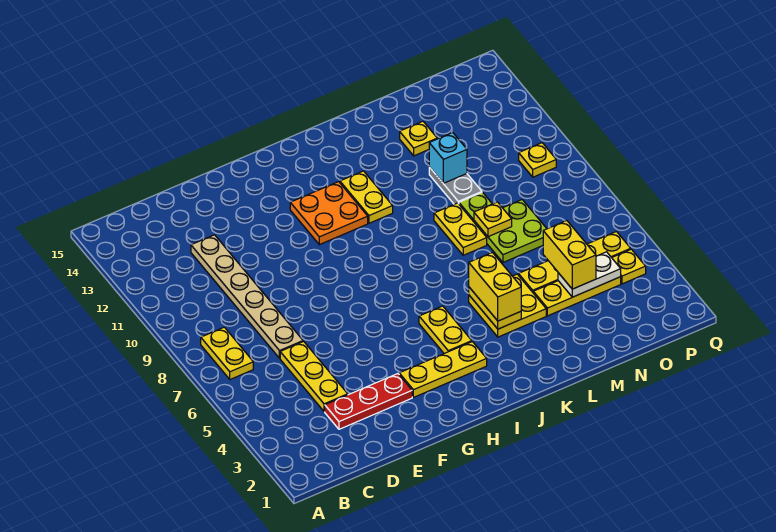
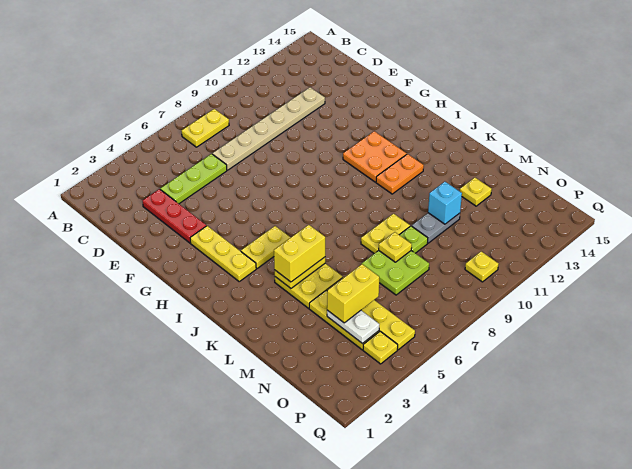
yellow plate D4:D6 level 1 -> lime plate D4:D6 level 1
yellow plate J11:J12 level 1 -> orange plate J11:J12 level 1

